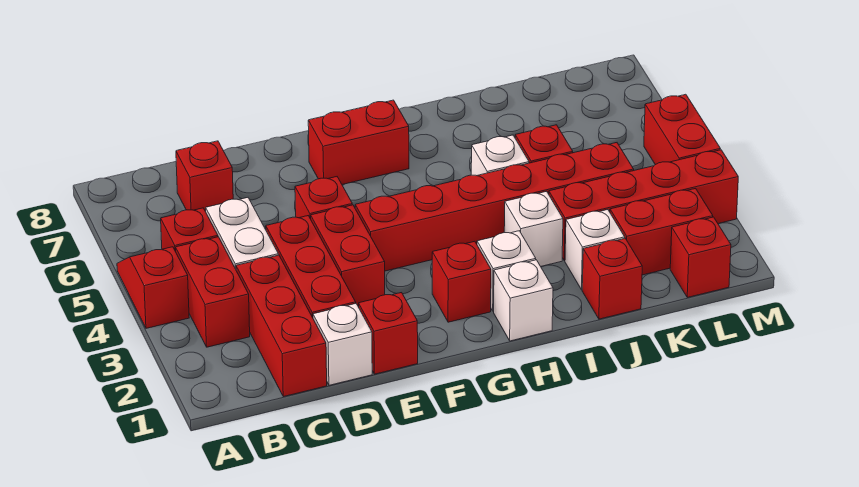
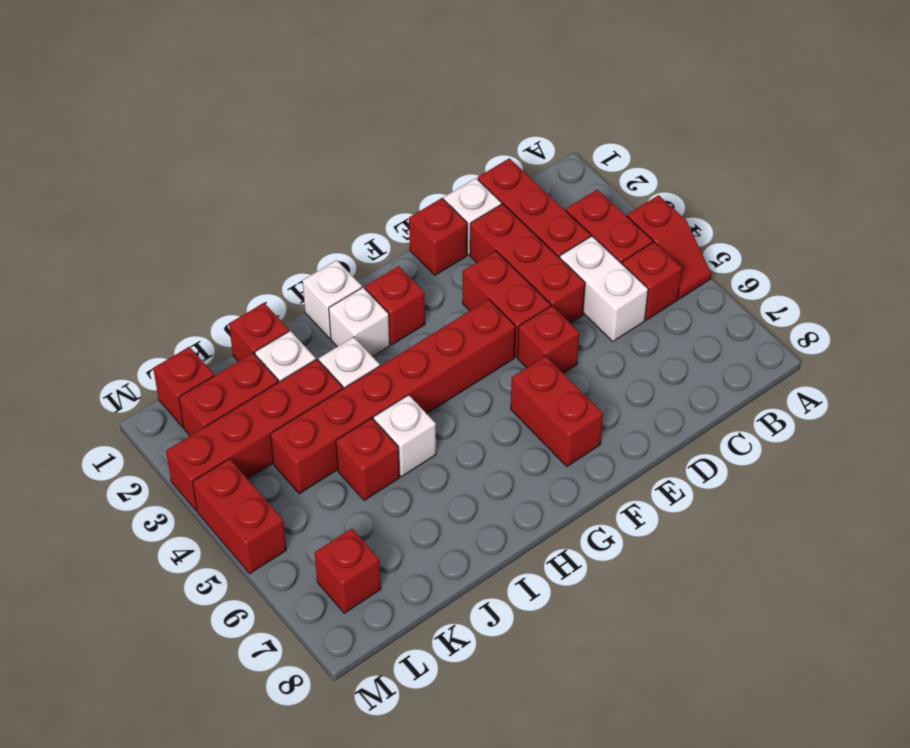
red brick C7 level 1 -> red brick L7 level 1
red brick F7:G7 level 1 -> red brick F6:F7 level 1

